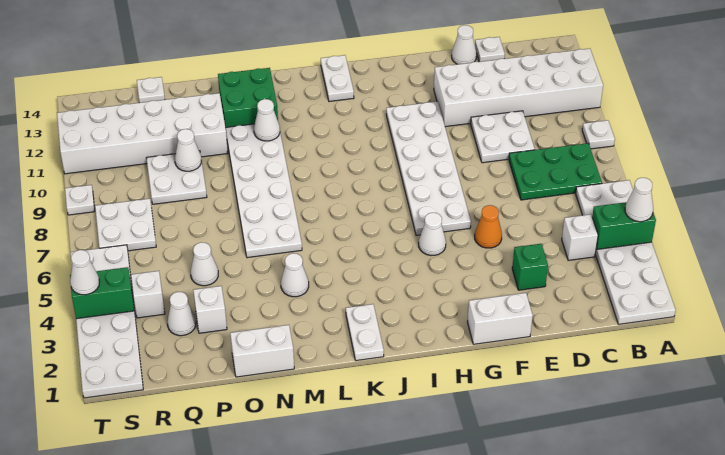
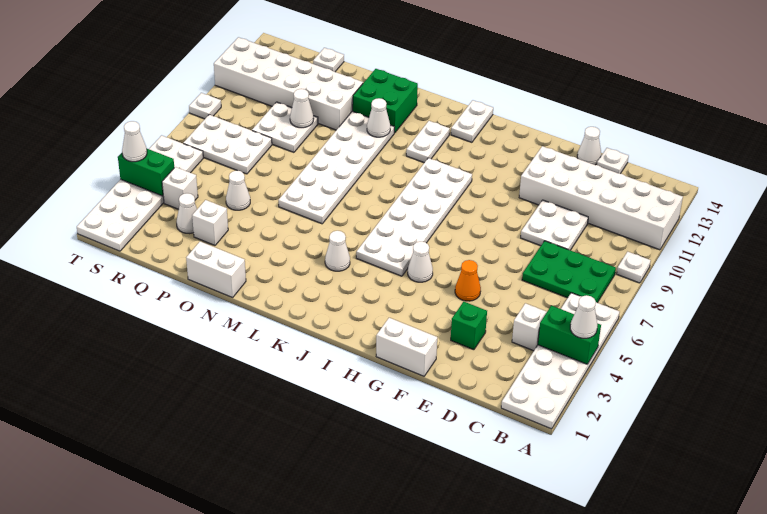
white plate G6:H11 level 1 -> white plate I5:J10 level 1
white plate K1:K2 level 1 -> white plate K11:K12 level 1
white cone M4 level 1 -> white cone K4 level 1
white plate R7:S8 level 1 -> white plate Q7:S8 level 1

